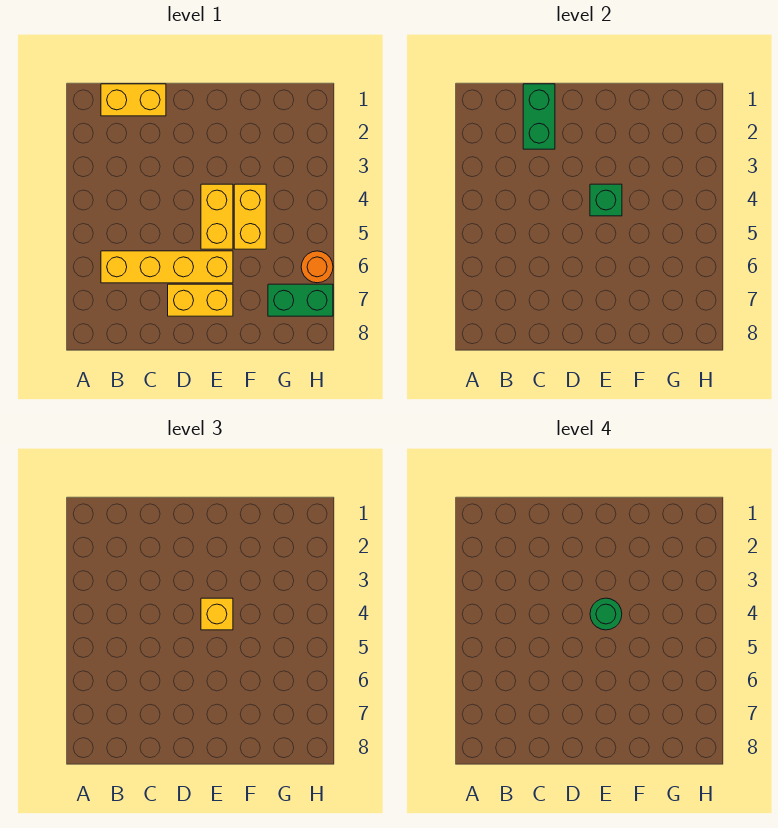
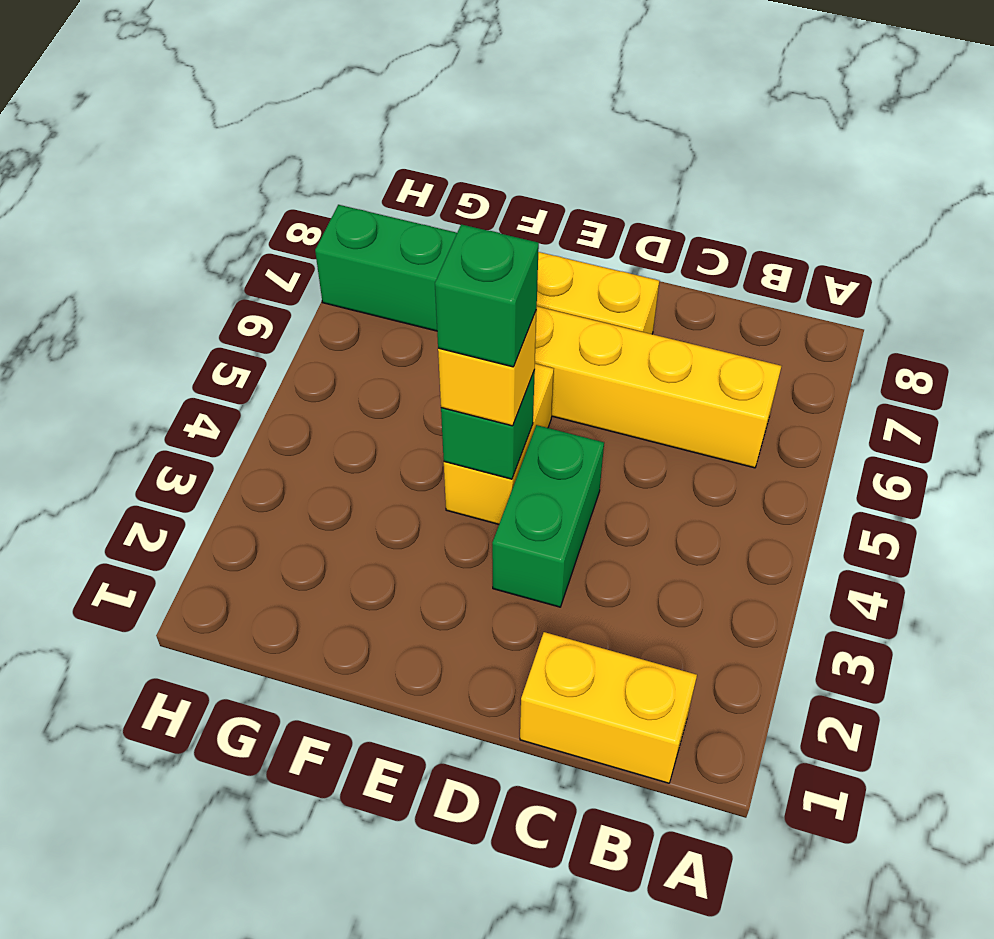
green brick C1:C2 level 2 -> green brick D3:D4 level 1
green round brick E4 level 4 -> green brick E4 level 4
yellow brick F4:F5 level 1 -> none
orange round brick H6 level 1 -> none

